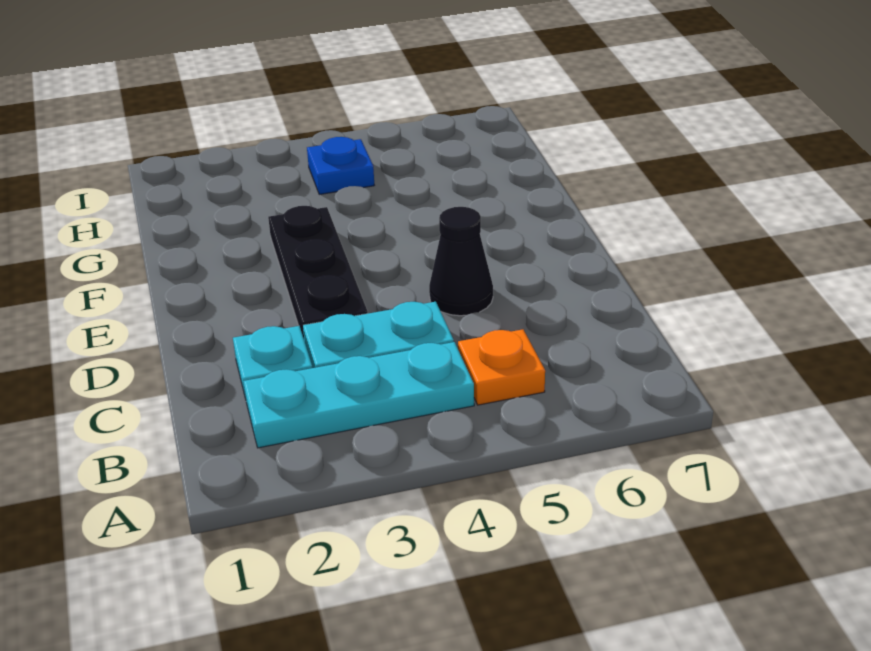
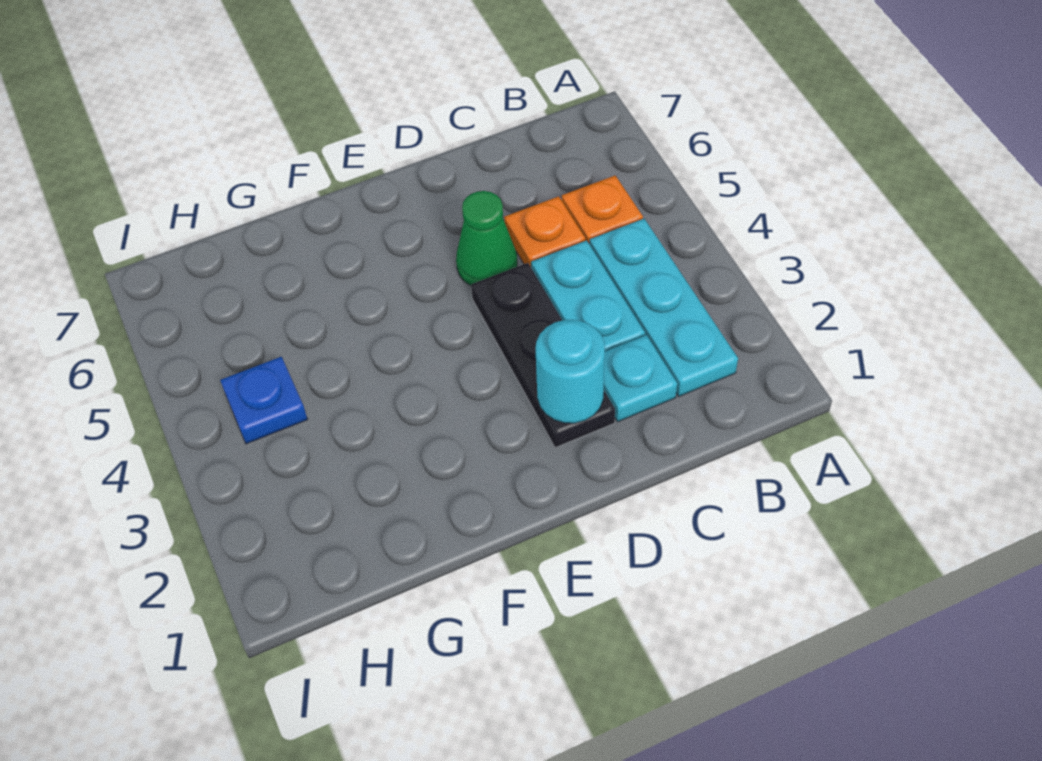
none -> orange plate C5 level 1
none -> cyan round brick D2 level 2
black plate D3:F3 level 1 -> black plate D2:D4 level 1
black cone D5 level 1 -> green cone D5 level 1

